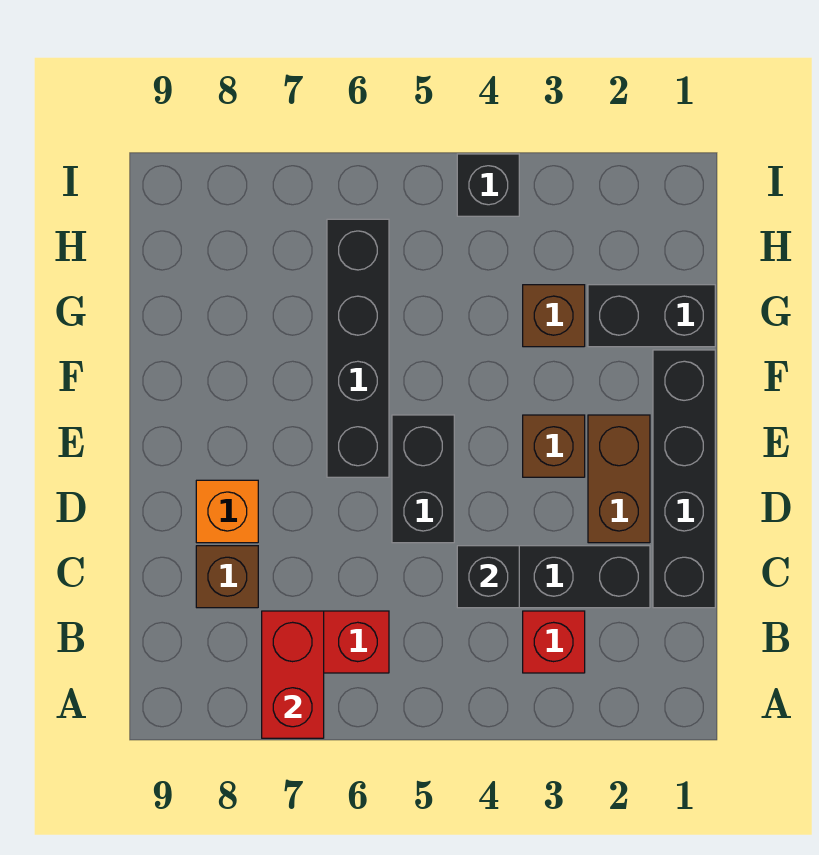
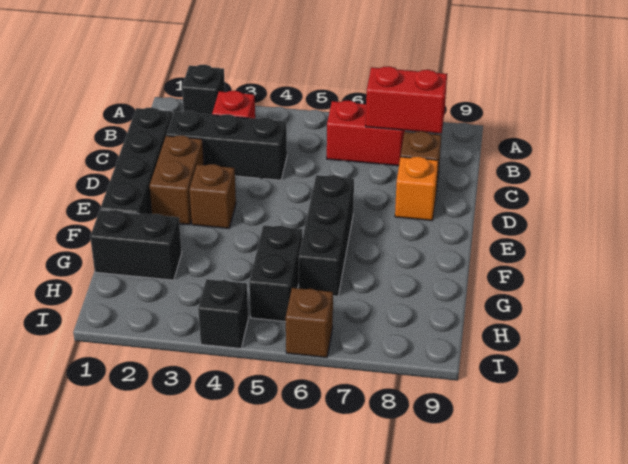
red brick A7:B7 level 2 -> red brick B7:B8 level 2
black brick C4 level 2 -> black brick A2 level 1
black brick D5:E5 level 1 -> black brick G5:H5 level 1
black brick E6:H6 level 1 -> black brick E6:G6 level 1
brown brick G3 level 1 -> brown brick I6 level 1

